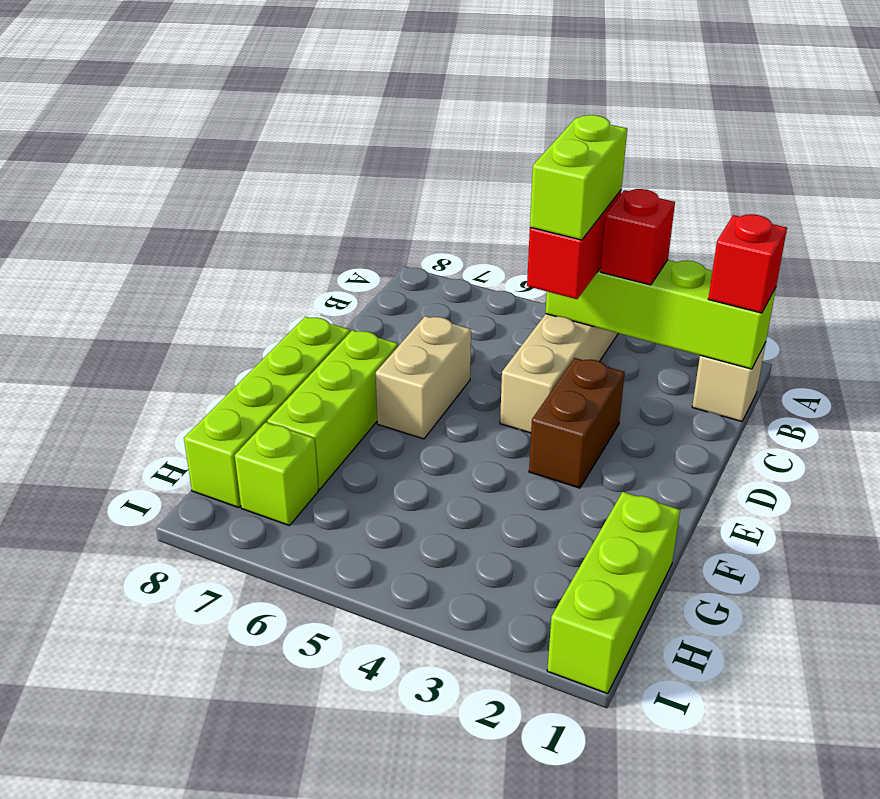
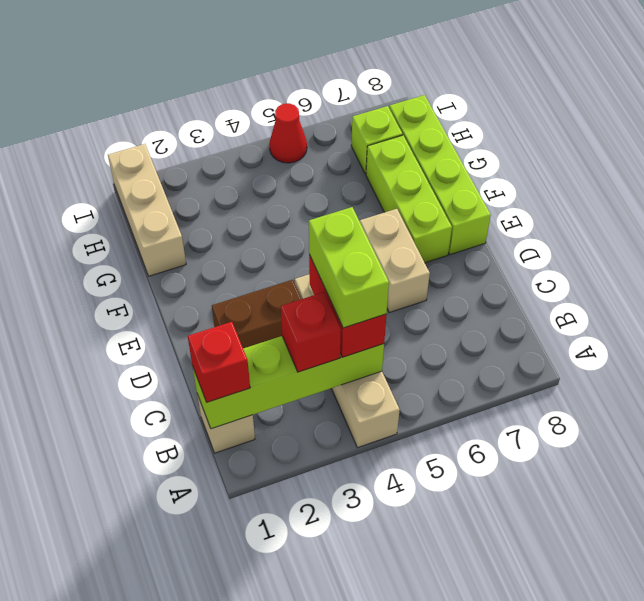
brown brick D3:E3 level 1 -> brown brick D2:D3 level 1
lime brick G1:I1 level 1 -> tan brick G1:I1 level 1
none -> red cone I5 level 1

